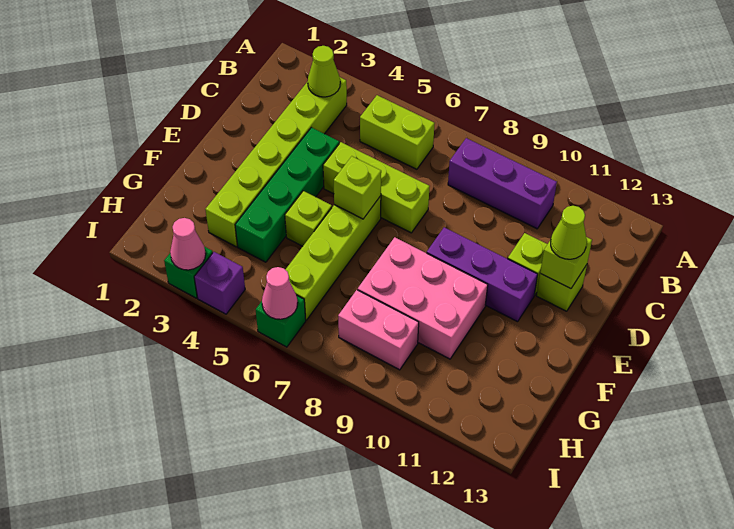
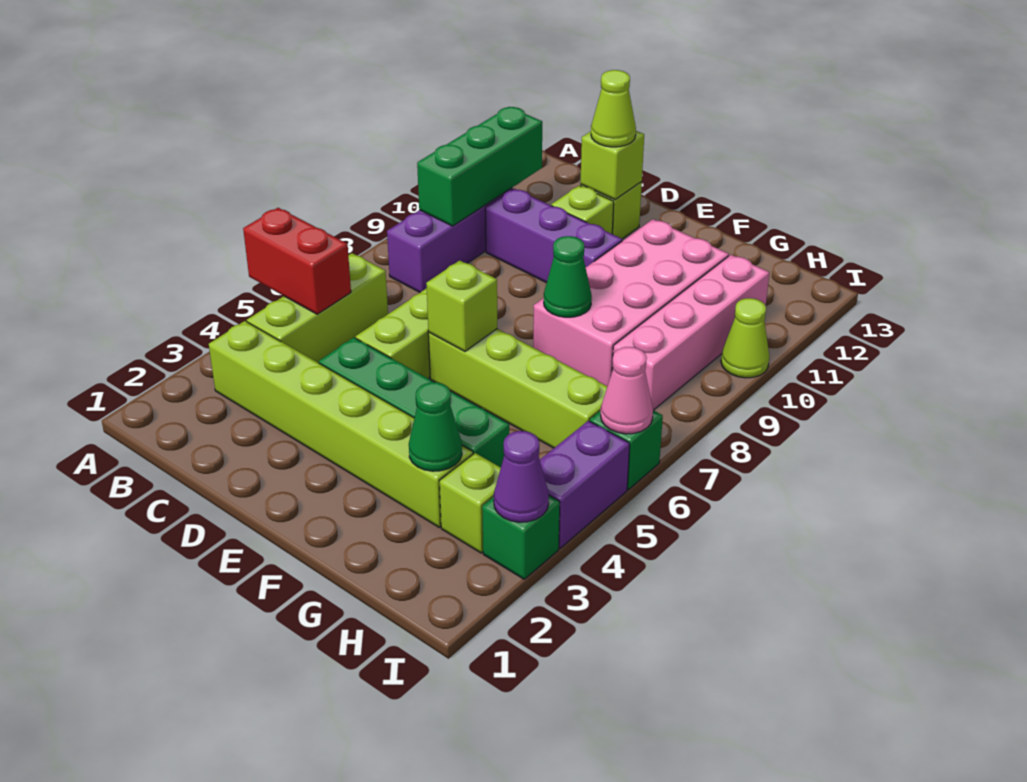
none -> red brick A5:B5 level 2
lime cone B3 level 2 -> lime cone I10 level 1
lime brick B5:B6 level 1 -> lime brick B4:B6 level 1
none -> green brick B9:B11 level 2
purple brick E9:E11 level 1 -> purple brick C10:E10 level 1
lime brick F5 level 1 -> lime brick H3 level 1
pink brick F8:G10 level 1 -> pink brick F8:G11 level 1
none -> green cone F8 level 2
none -> green cone G3 level 2
pink brick H8:H9 level 1 -> pink brick H8:H11 level 1
pink cone I3 level 2 -> purple cone I3 level 2
purple brick I4 level 1 -> purple brick I4:I5 level 1

